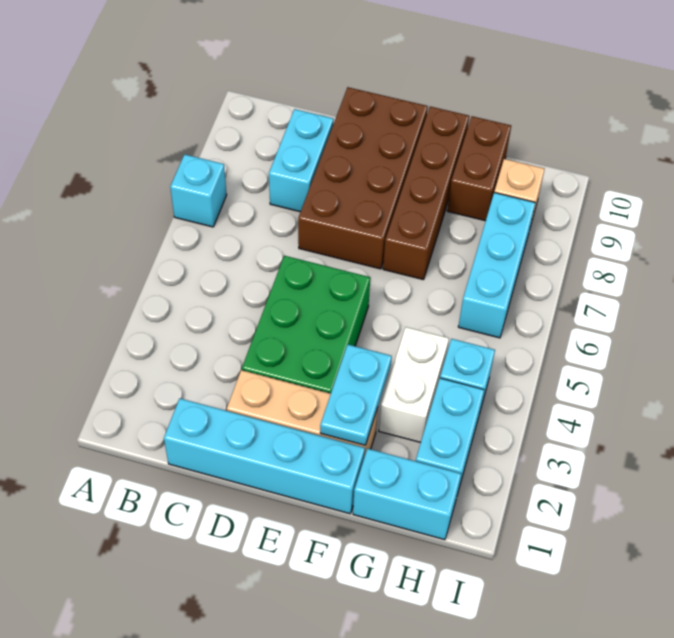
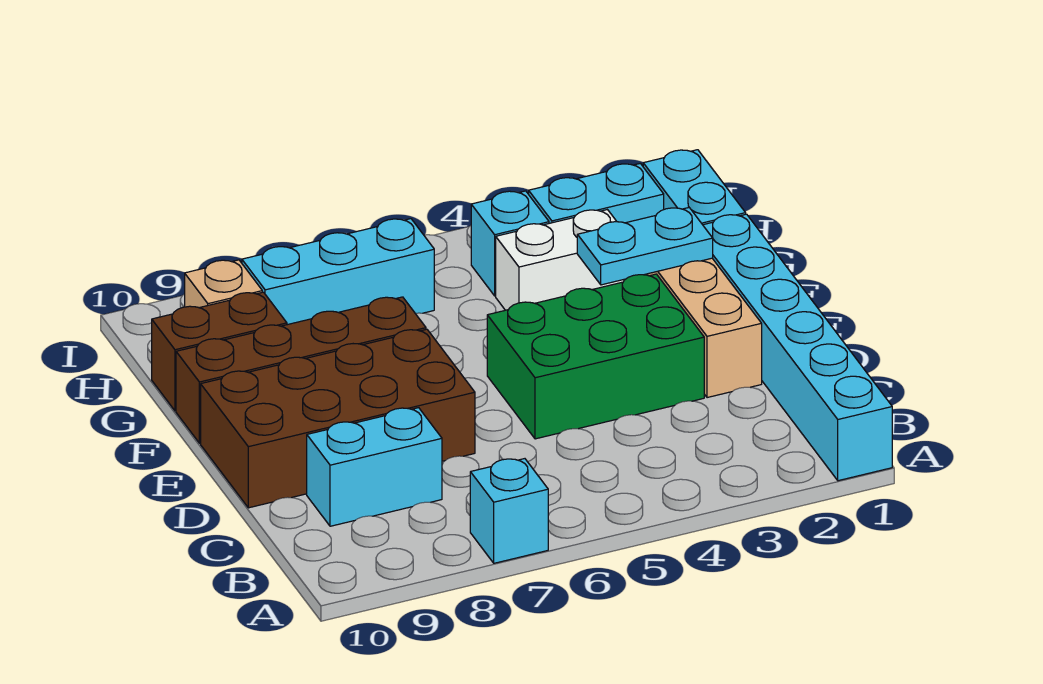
cyan brick C1:F1 level 1 -> cyan brick A1:F1 level 1

